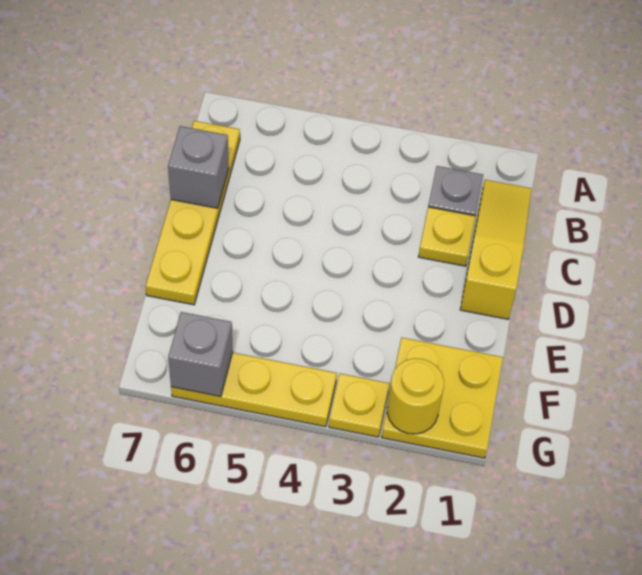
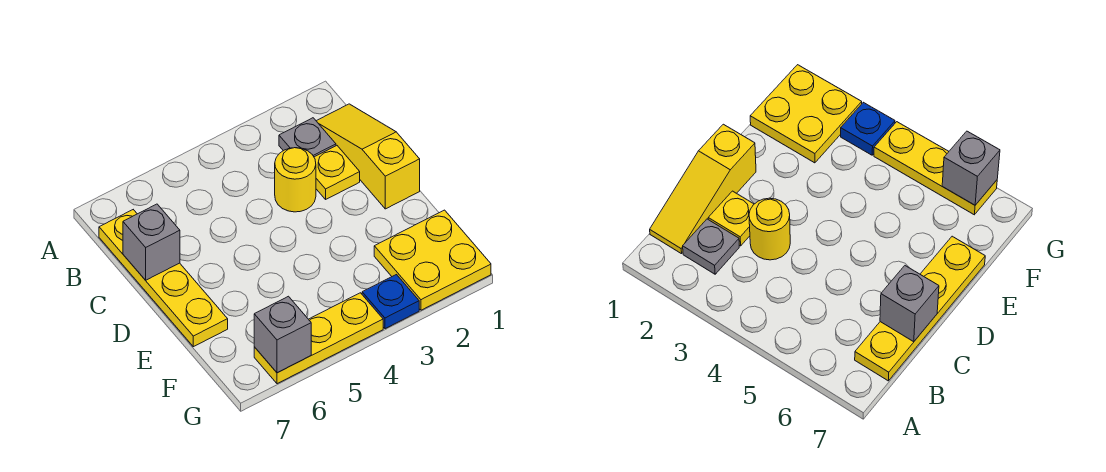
yellow round brick G2 level 2 -> yellow round brick C3 level 1
yellow plate G3 level 1 -> blue plate G3 level 1

